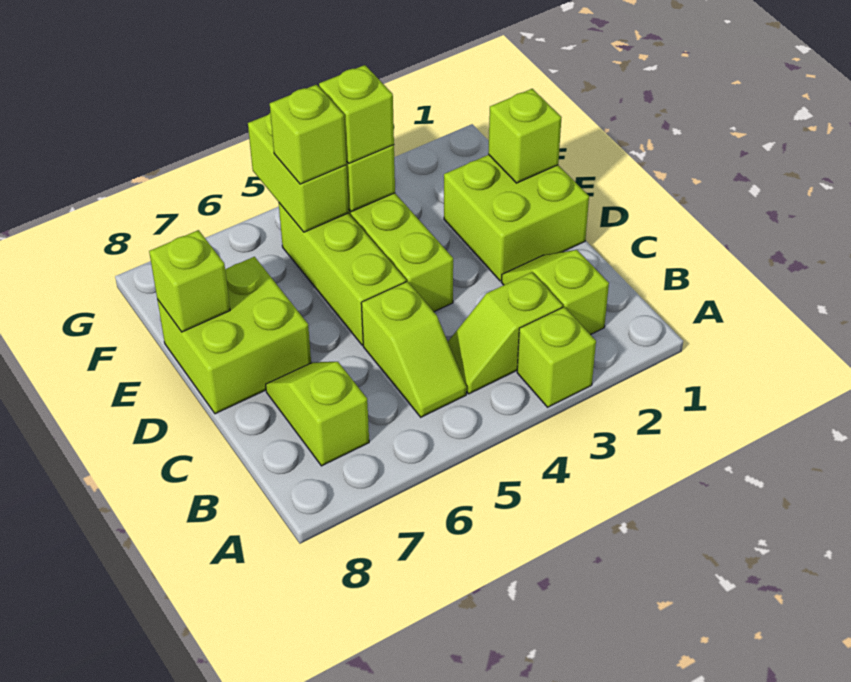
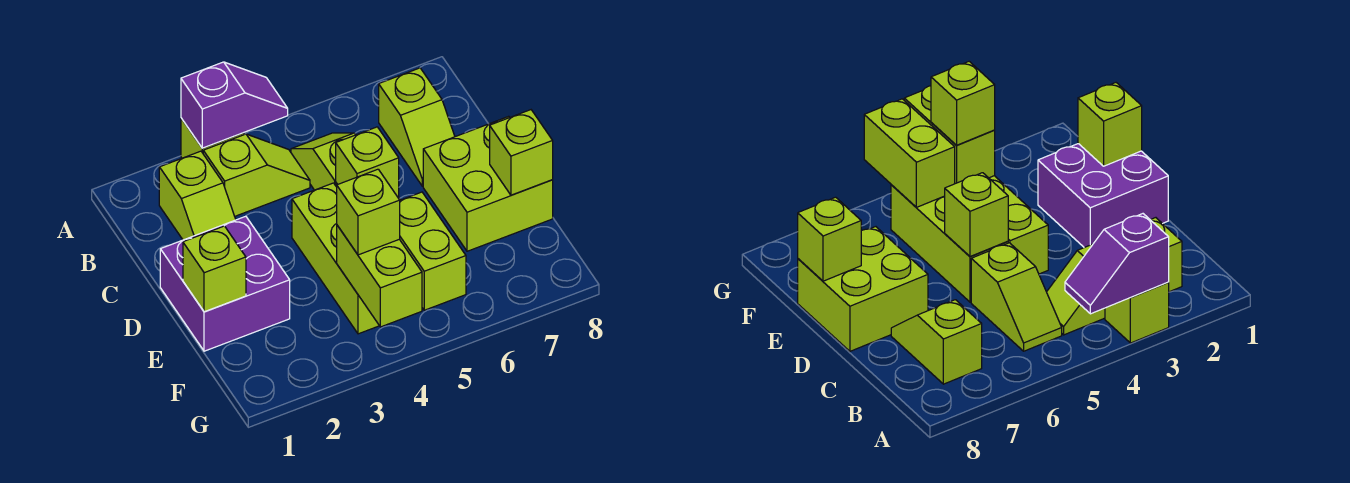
none -> purple slope A3:A4 level 2 top 3
lime brick D1:E2 level 1 -> purple brick D1:E2 level 1
lime brick F5 level 3 -> lime brick D5 level 2

